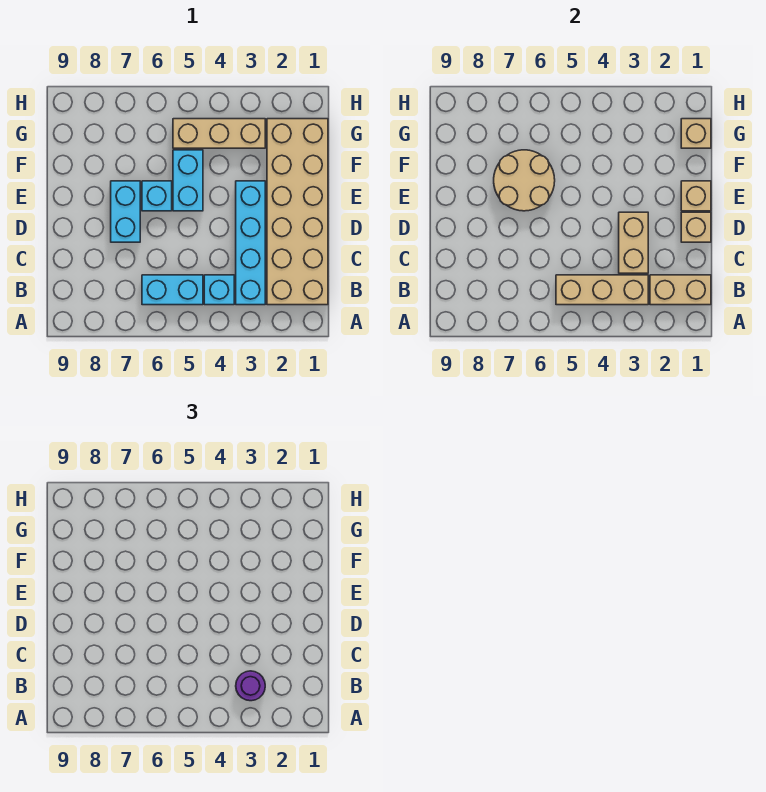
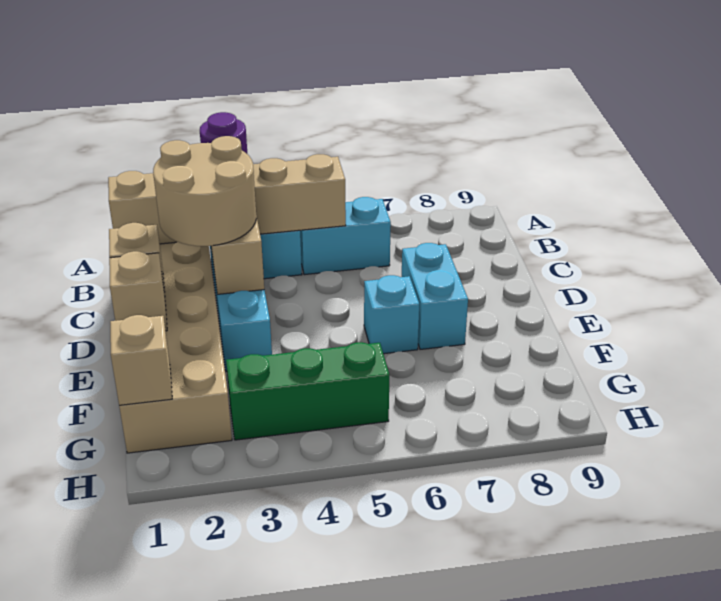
cyan brick E5:F5 level 1 -> none
tan round brick E6:F7 level 2 -> tan round brick C2:D3 level 3
tan brick G3:G5 level 1 -> green brick G3:G5 level 1

